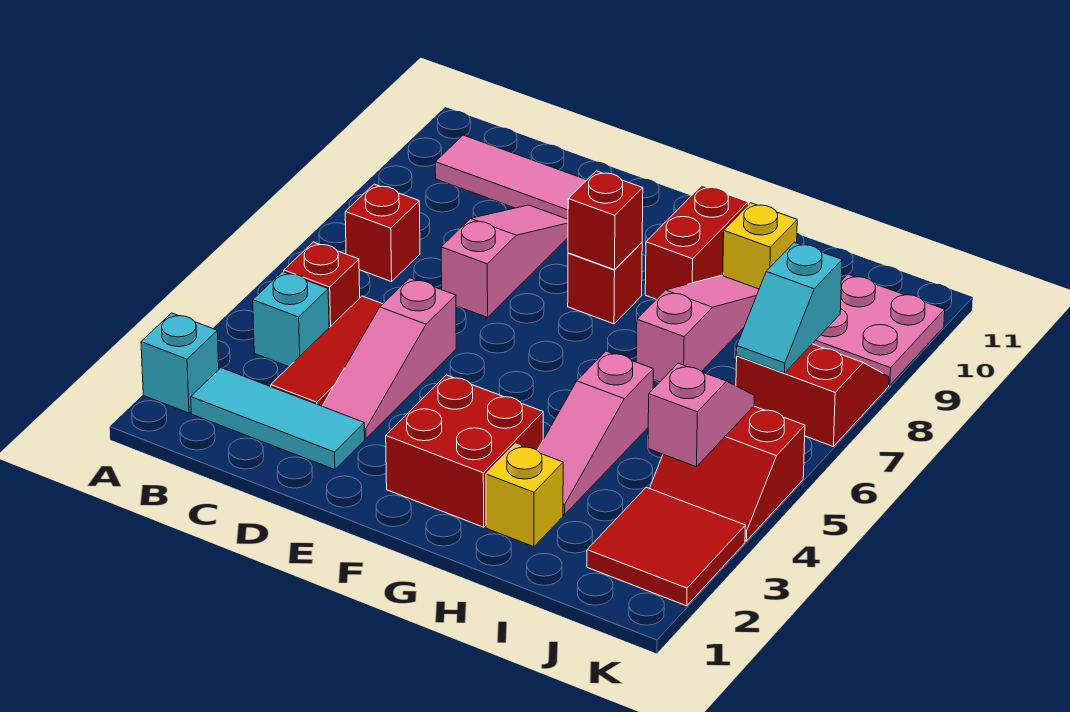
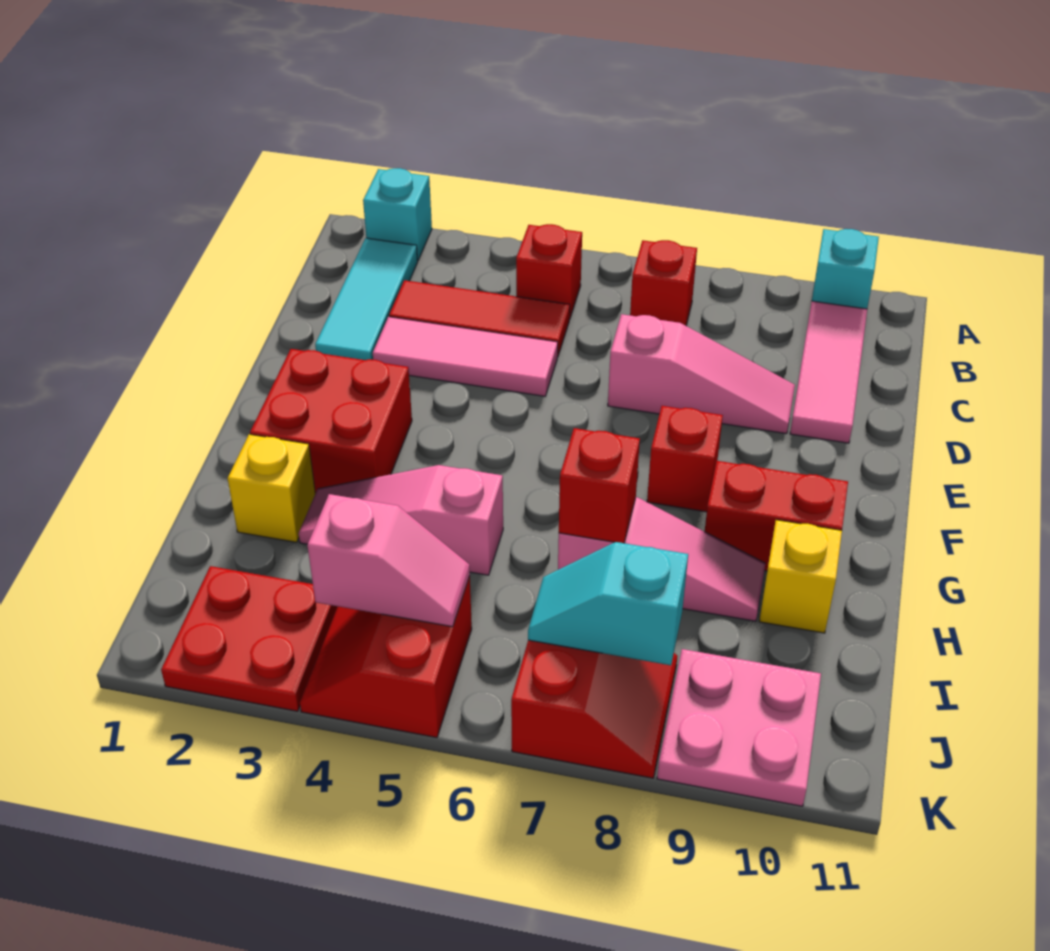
cyan brick B4 level 1 -> cyan brick A10 level 1
pink slope D3:D5 level 1 top 5 -> pink tile D3:D5 level 1
red brick F8 level 2 -> red brick H7 level 2
red tile J2:K3 level 1 -> red plate J2:K3 level 1

